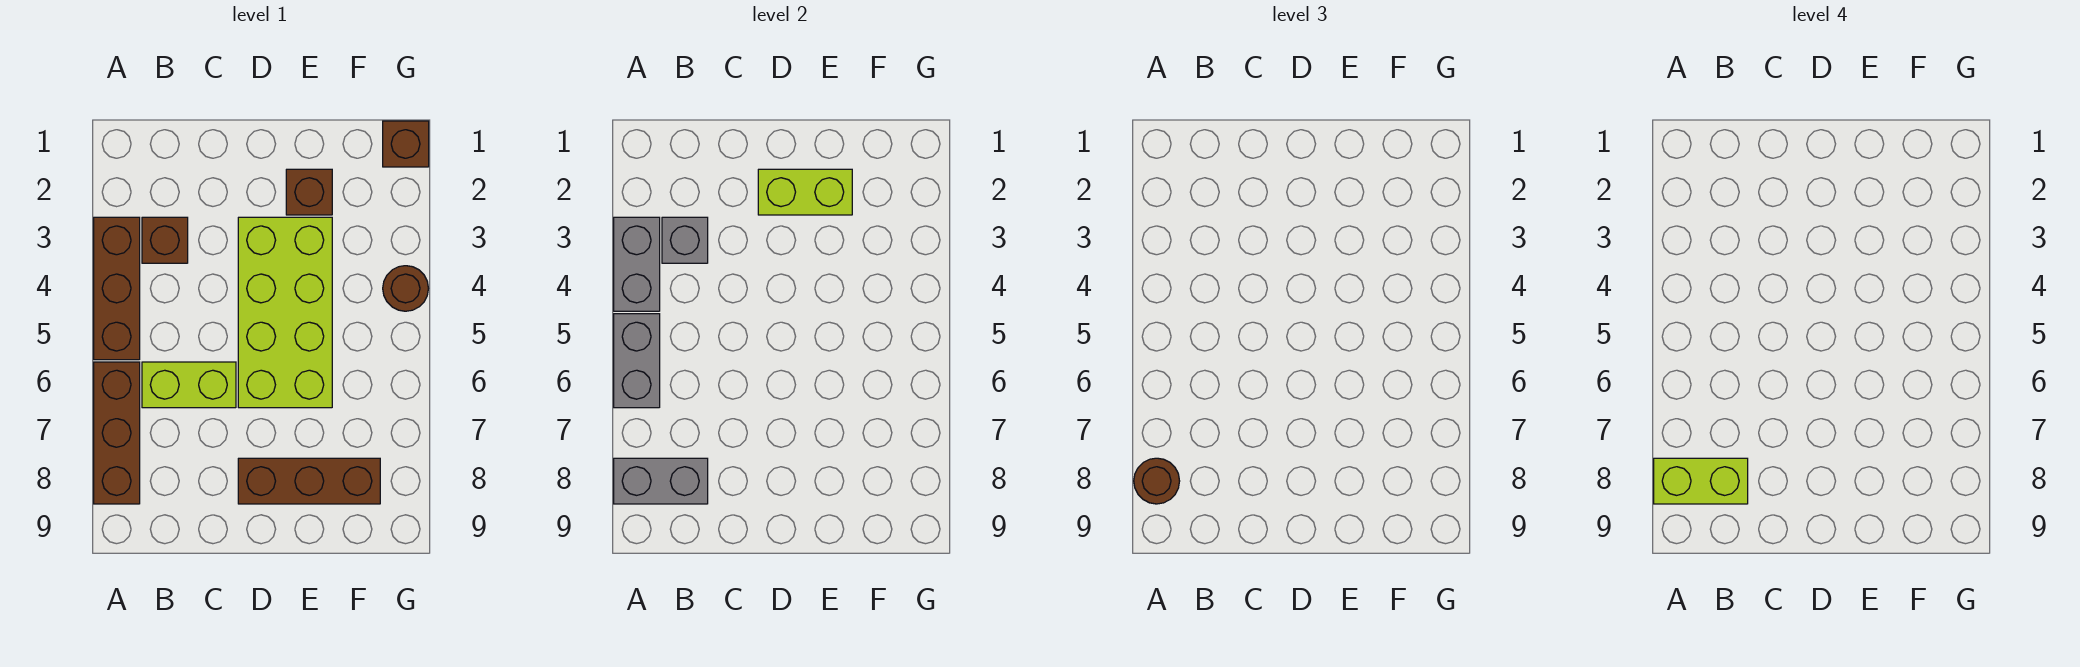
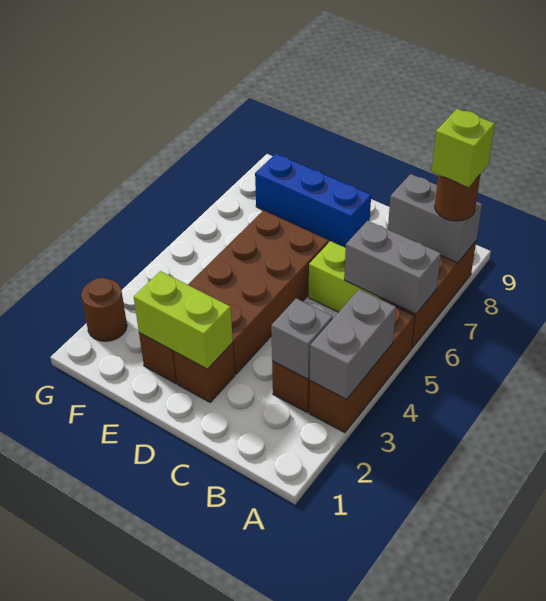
grey brick A5:A6 level 2 -> grey brick A6:B6 level 2
lime brick A8:B8 level 4 -> lime brick A8 level 4
lime brick D3:E6 level 1 -> brown brick D3:E6 level 1
brown brick D8:F8 level 1 -> blue brick D8:F8 level 1
brown brick G1 level 1 -> brown brick D2 level 1
brown round brick G4 level 1 -> brown round brick G2 level 1

